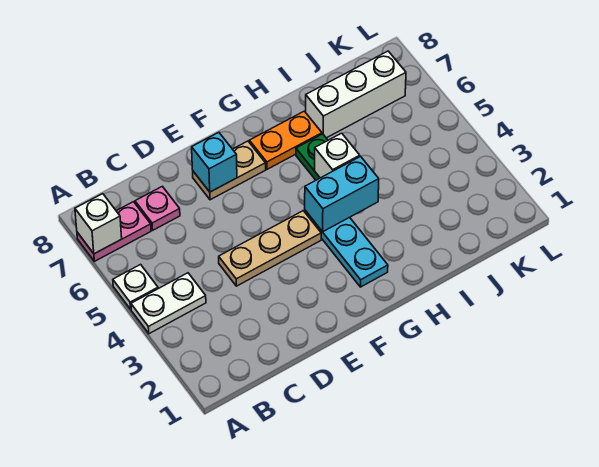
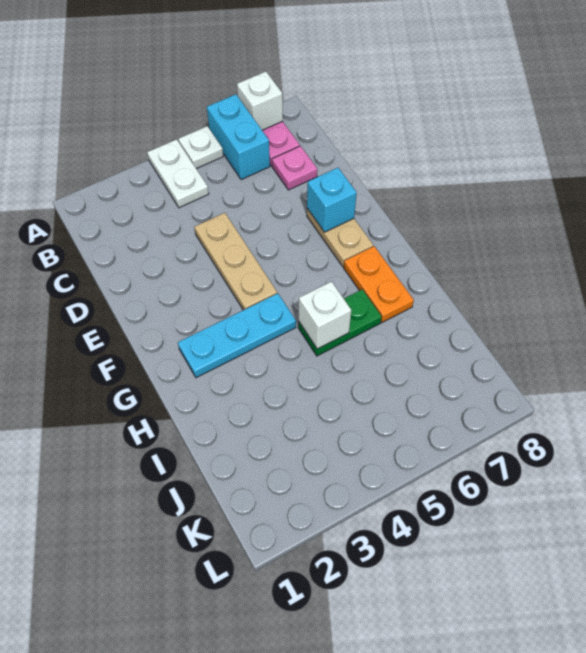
cyan brick G4:H4 level 2 -> cyan brick A6:B6 level 1
white brick I7:K7 level 1 -> none

